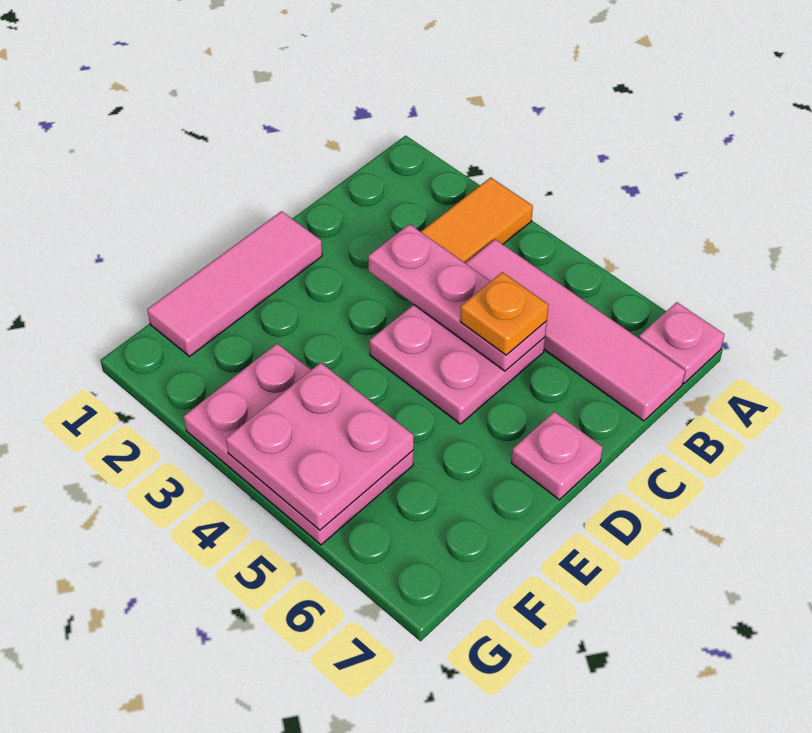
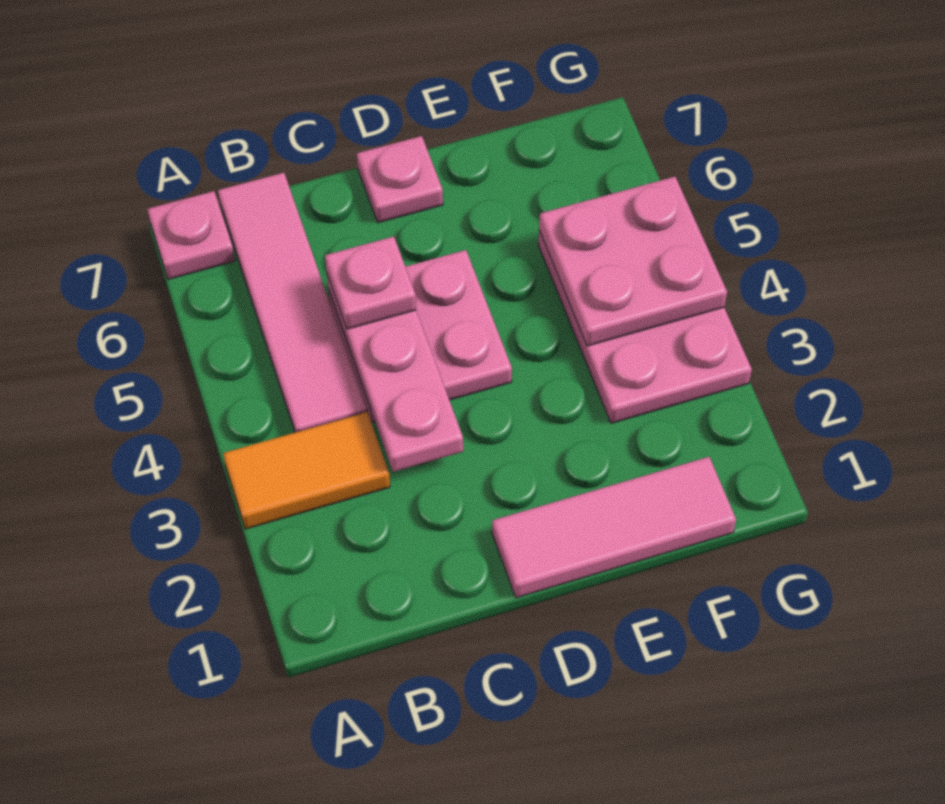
orange plate C5 level 3 -> pink plate C5 level 3

